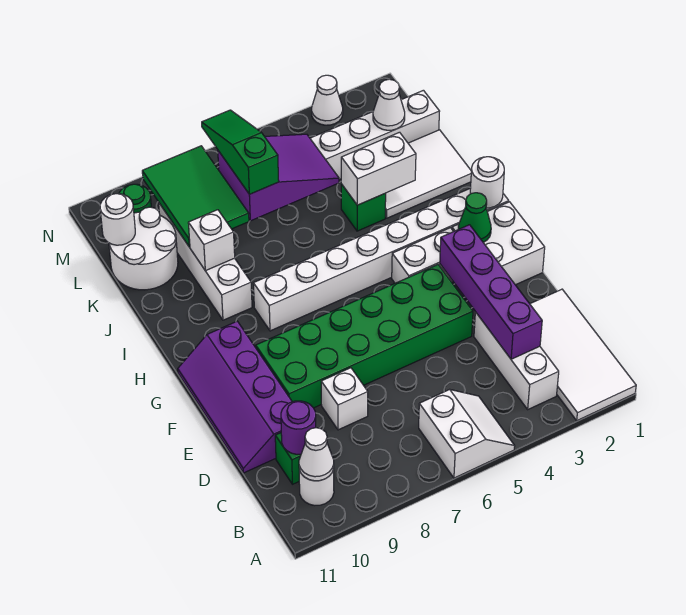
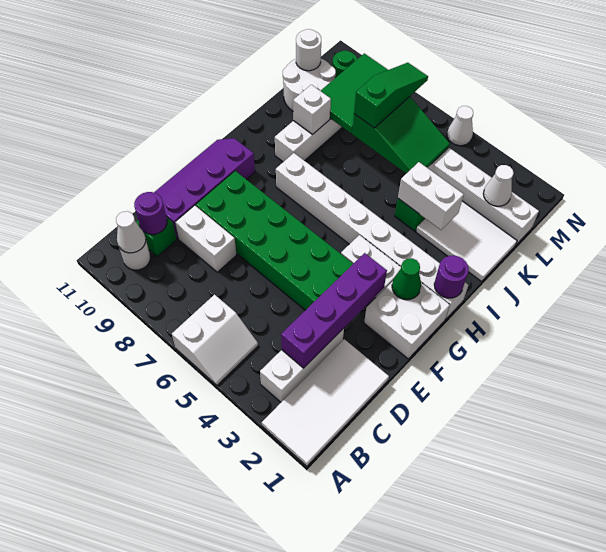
white brick D8 level 1 -> white brick D8:D9 level 1
white round brick H1 level 2 -> purple round brick H1 level 2
purple slope K5:L7 level 2 top 7 -> green slope K5:L7 level 2 top 7
white cone N3 level 1 -> white cone N5 level 1

